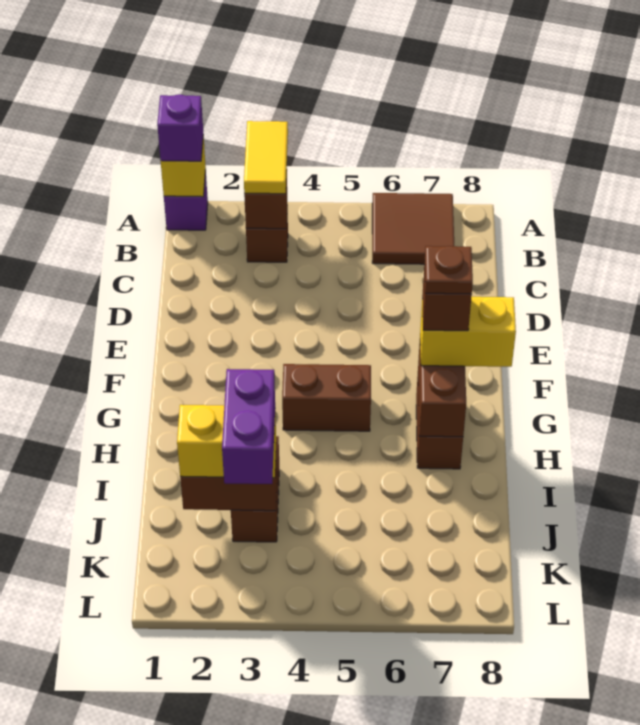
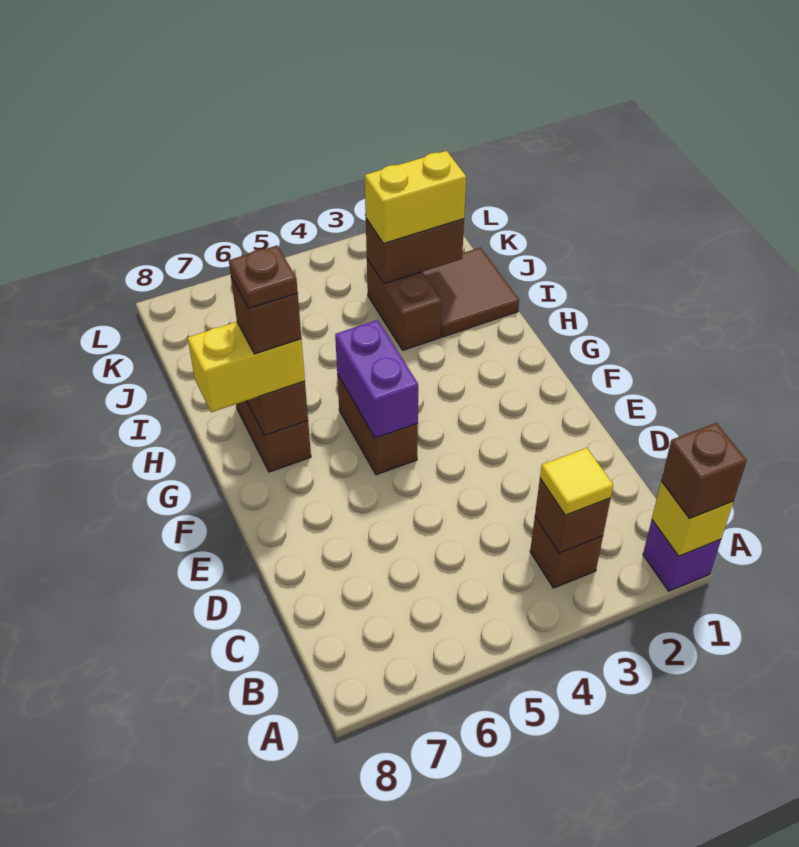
purple brick A1 level 3 -> brown brick A1 level 3
yellow tile A3:B3 level 3 -> yellow tile B3 level 3
brown tile A6:B7 level 1 -> brown tile I1:J2 level 1
brown brick G4:G5 level 1 -> brown brick F5:G5 level 1
purple brick J3:K3 level 4 -> purple brick F5:G5 level 2

